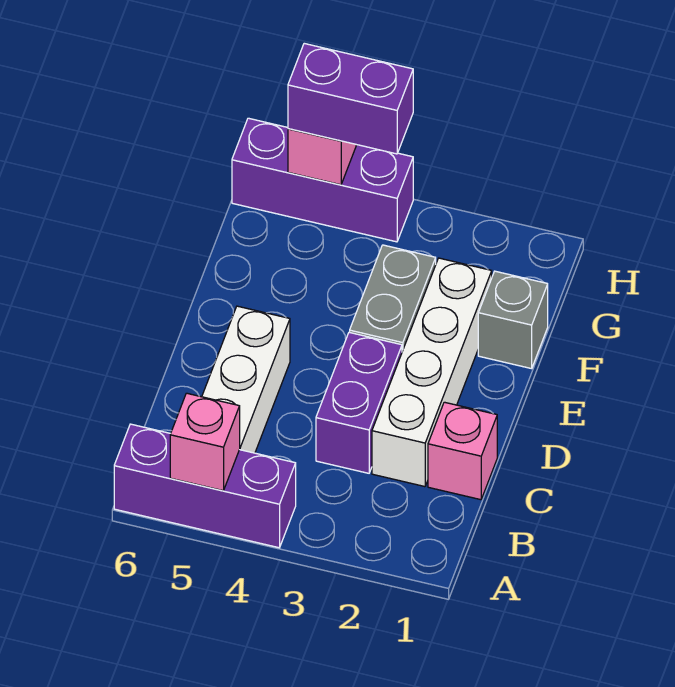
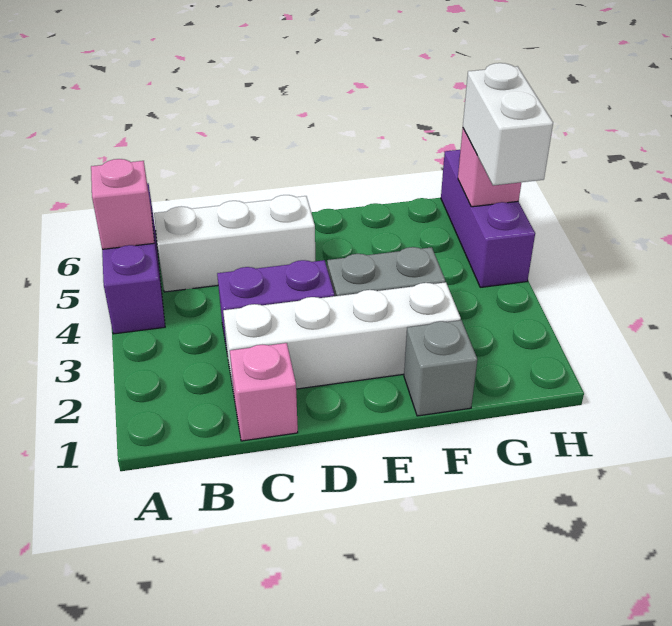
purple brick H4:H5 level 3 -> white brick H4:H5 level 3

